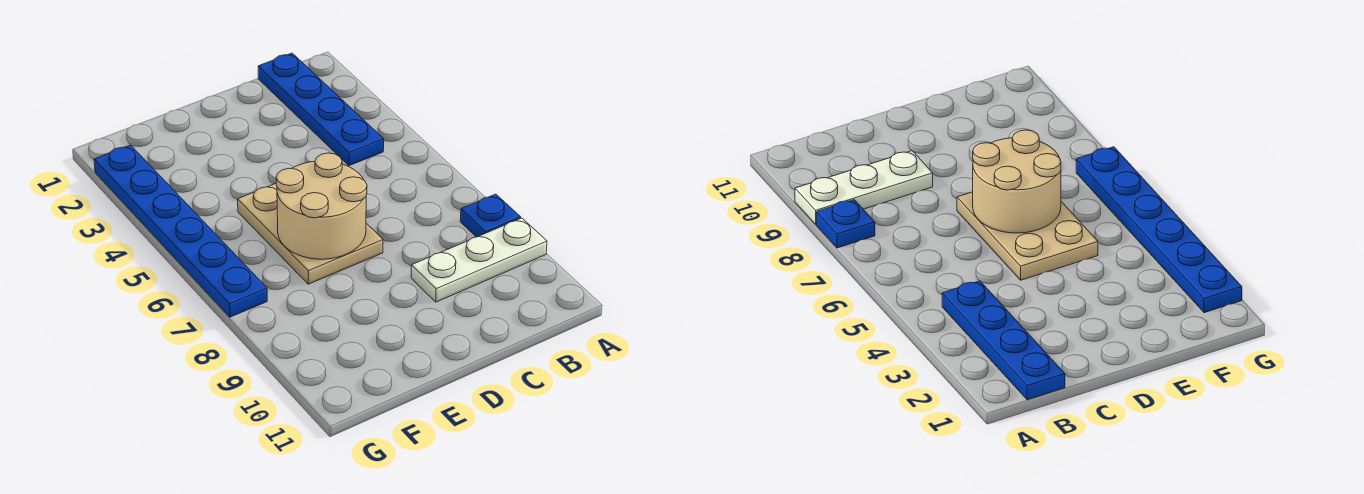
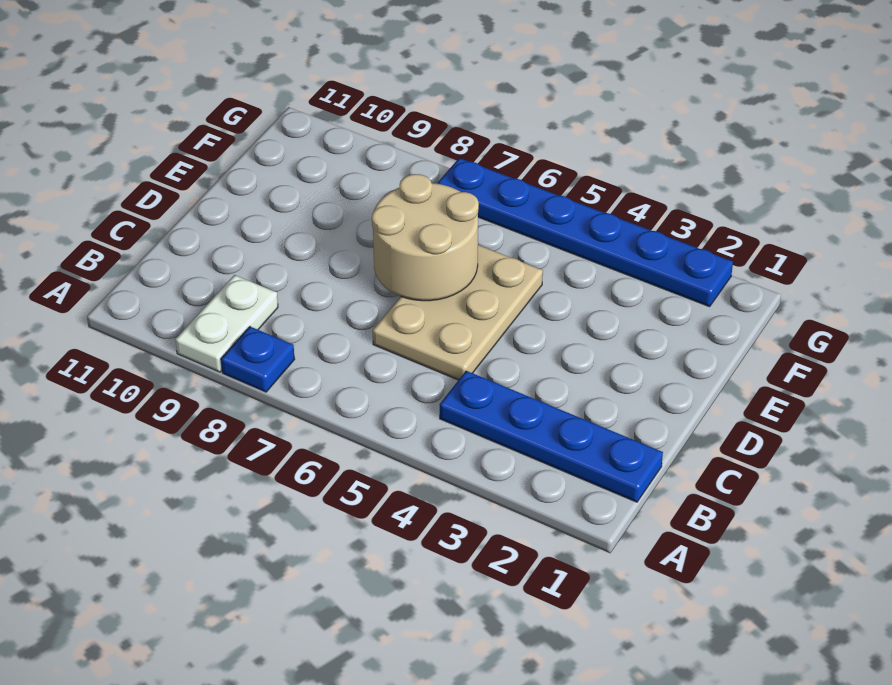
white plate A9:C9 level 1 -> white plate A9:B9 level 1
tan plate D5:E7 level 1 -> tan plate C5:E6 level 1

